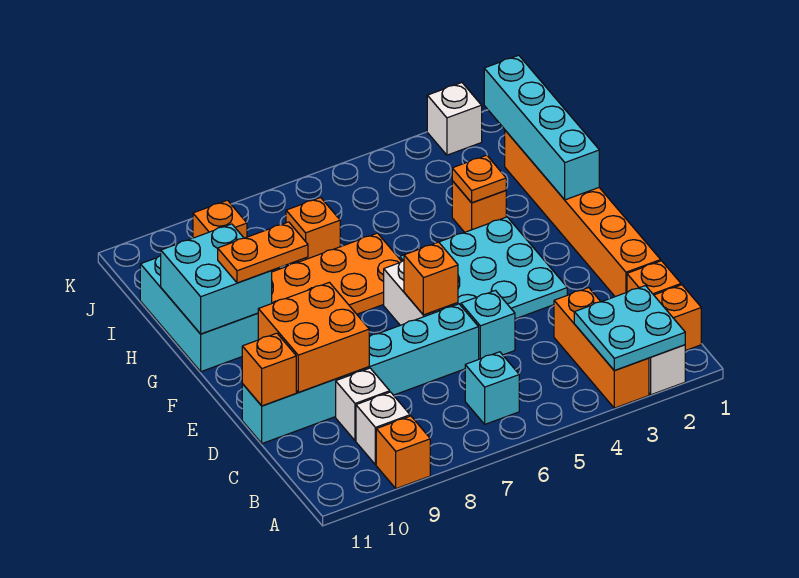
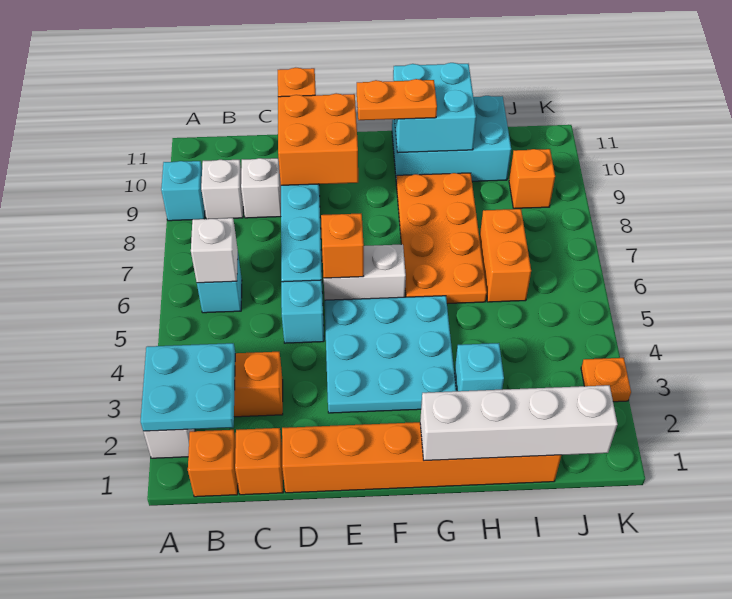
orange brick A9 level 1 -> cyan brick A9 level 1
cyan brick G1:J1 level 2 -> white brick G1:J1 level 2
orange plate G9:G10 level 3 -> orange plate F10:G10 level 3
orange brick H3 level 1 -> cyan brick H3 level 1
orange plate H3 level 2 -> orange plate K3 level 1
orange brick I7 level 1 -> orange brick I6:I7 level 1
white brick K2 level 1 -> white brick B6 level 2

